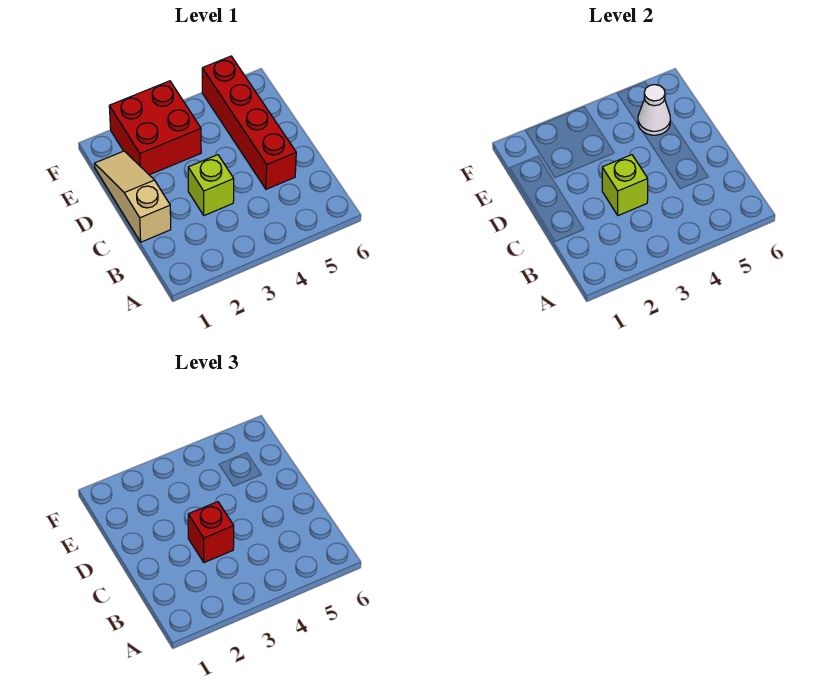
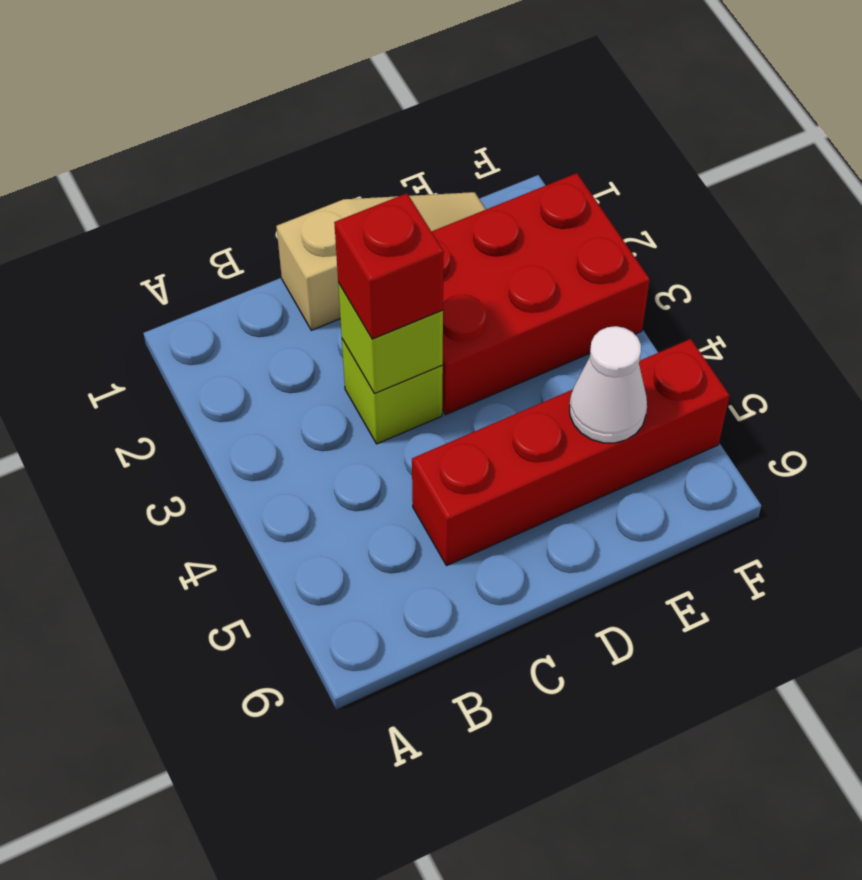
red brick E2:F3 level 1 -> red brick D2:F3 level 1

